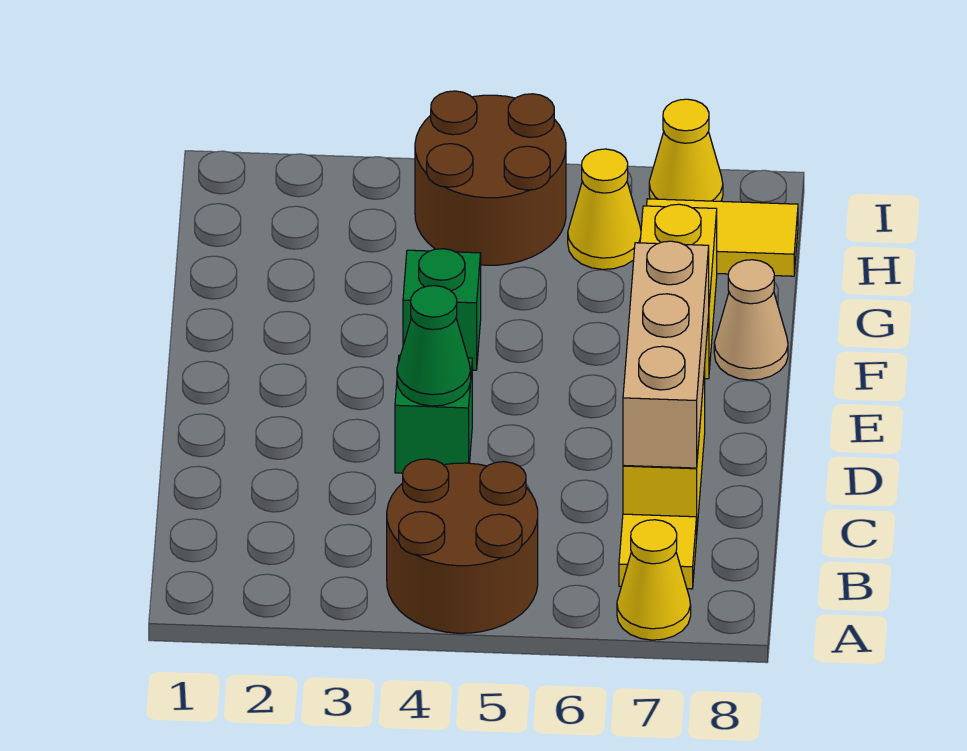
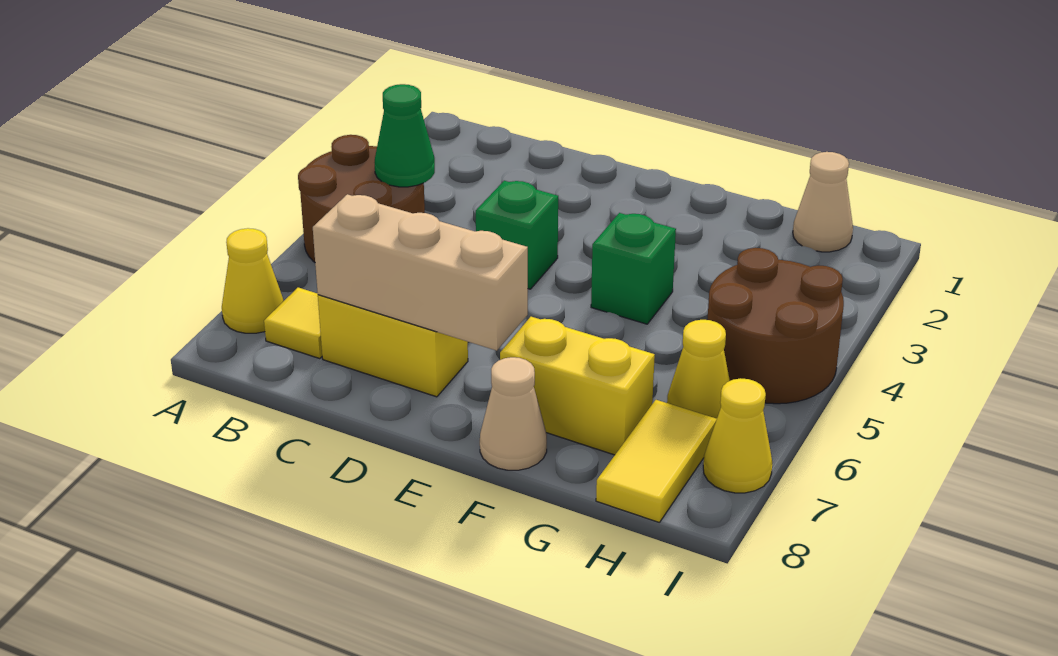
green cone D4 level 2 -> green cone B4 level 2
none -> tan cone H1 level 1

